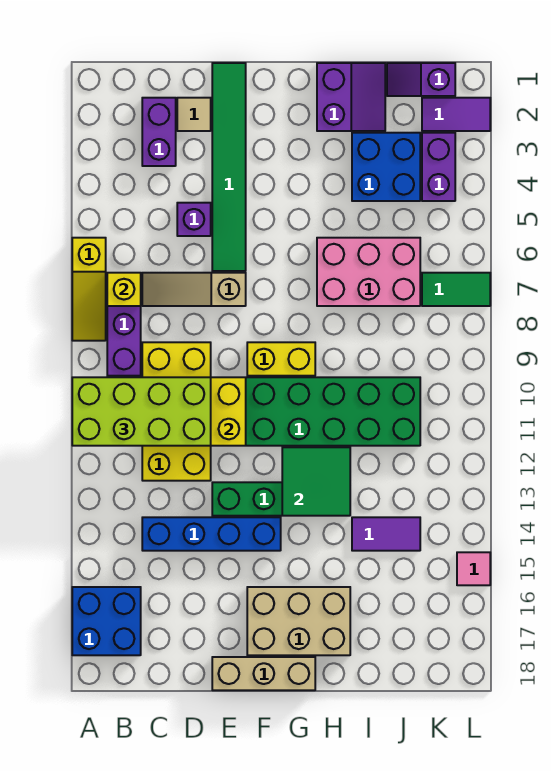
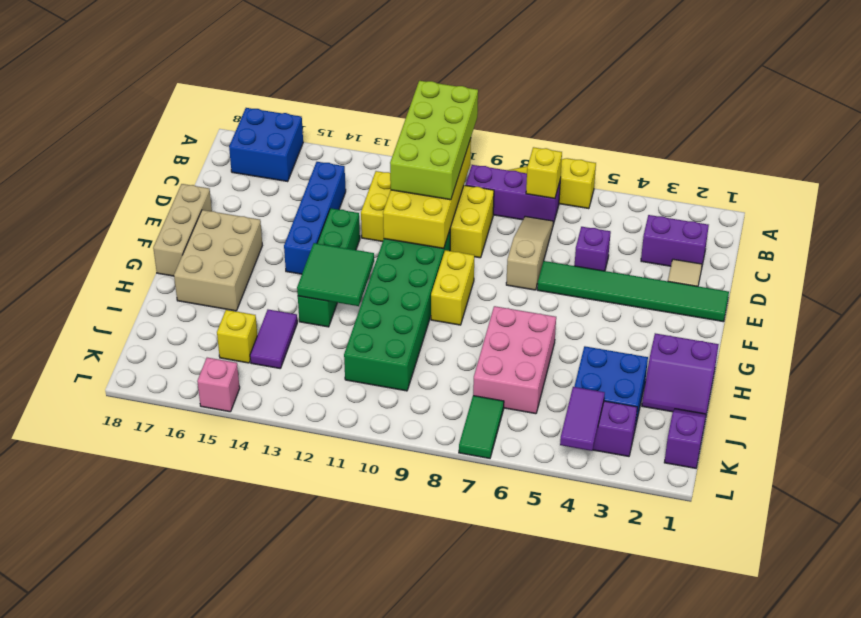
none -> yellow brick J15 level 1
purple tile K2:L2 level 1 -> purple tile K4:L4 level 2
pink tile L15 level 1 -> pink brick L15 level 1

